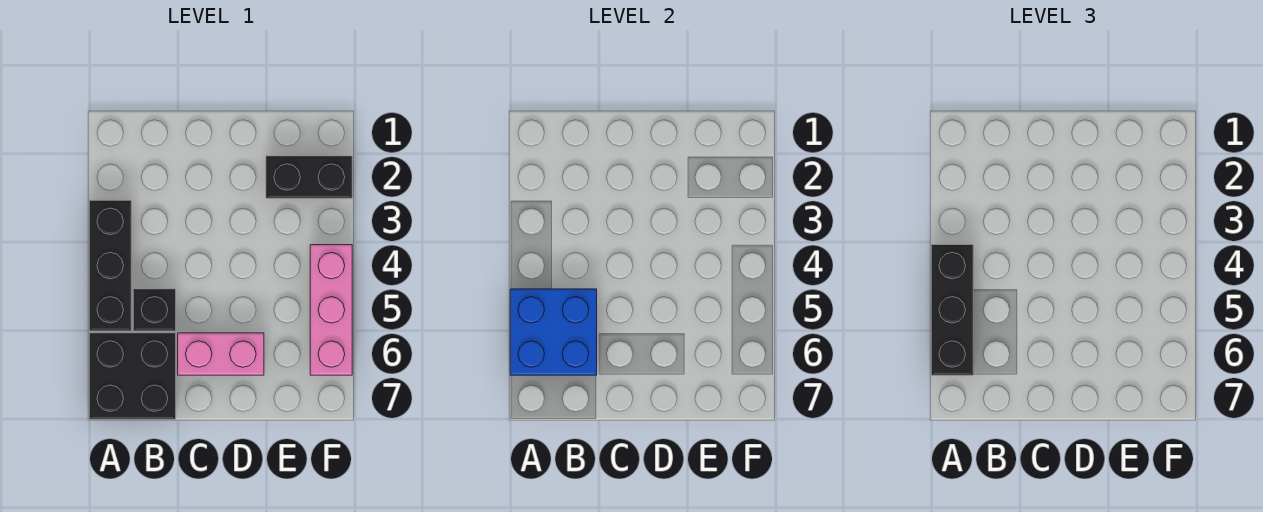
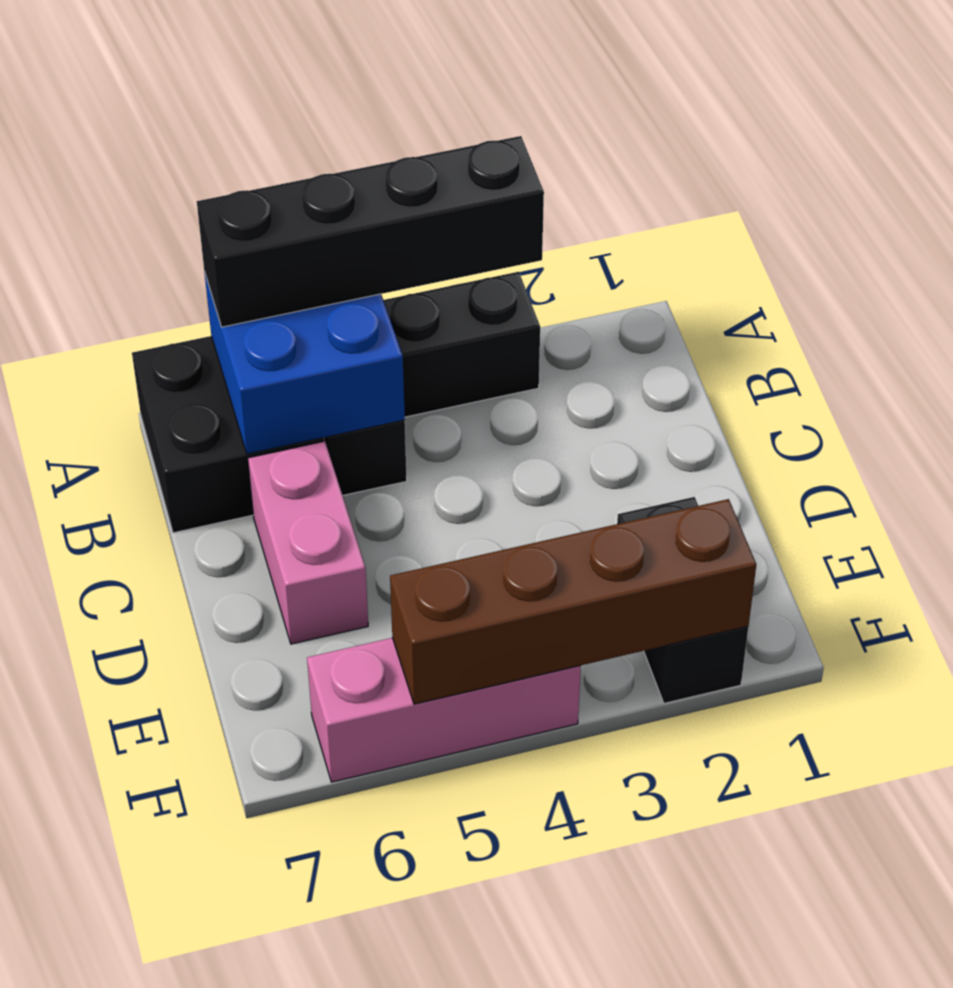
black brick A4:A6 level 3 -> black brick A3:A6 level 3
none -> brown brick F2:F5 level 2

